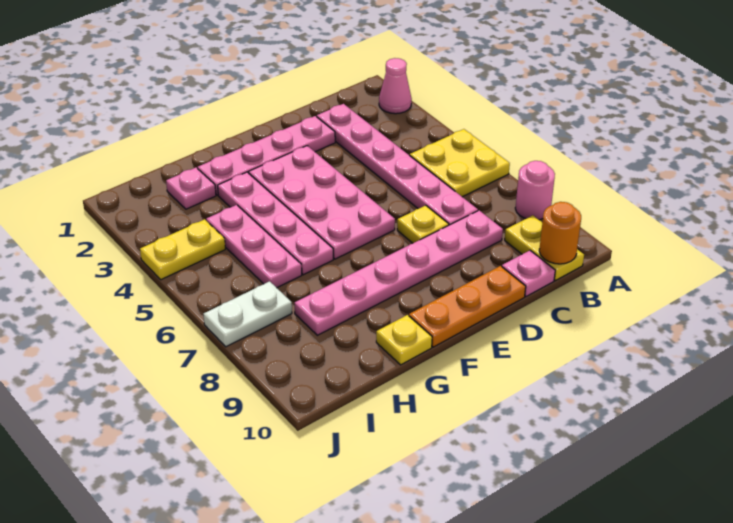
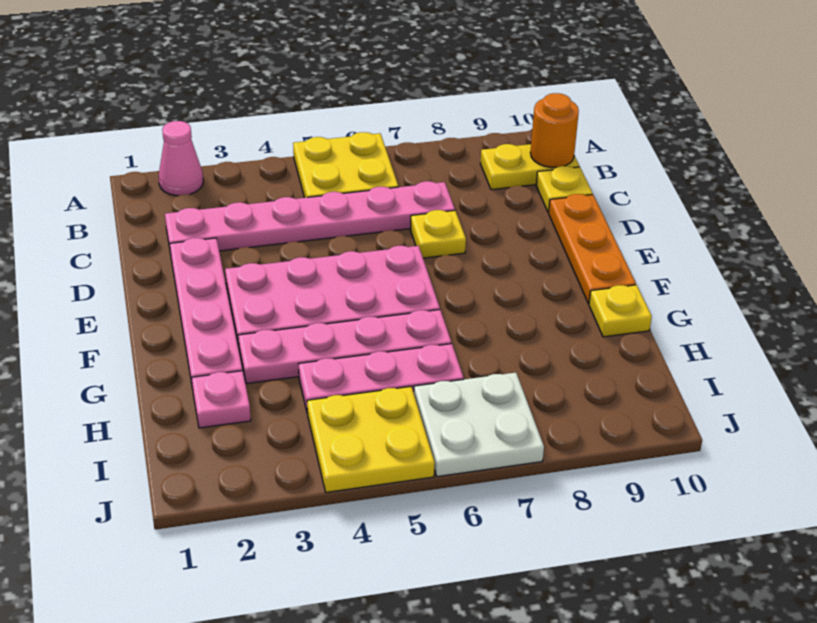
pink round brick A8 level 1 -> none
pink plate C8:H8 level 1 -> none
pink plate C10 level 1 -> yellow plate C10 level 1
yellow plate I4:J4 level 1 -> yellow plate I4:J5 level 1
white plate I7:J7 level 1 -> white plate I6:J7 level 1

